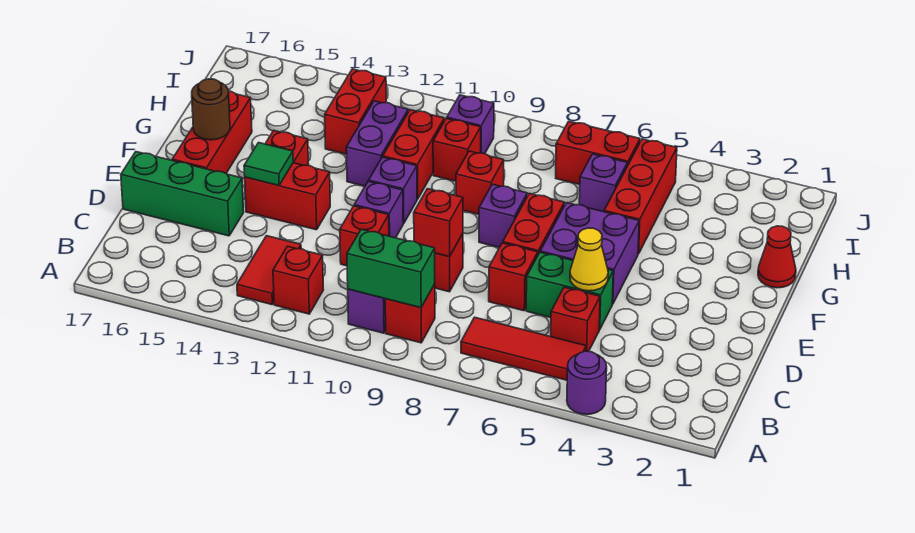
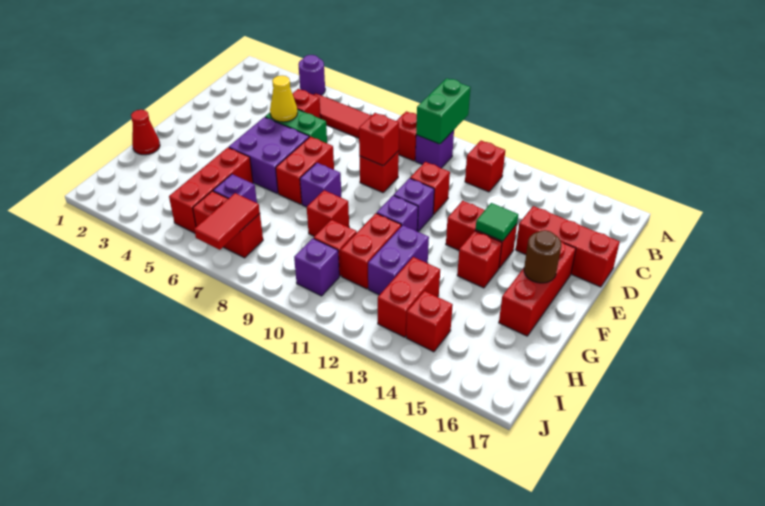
green brick B9:B10 level 2 -> green brick A10:B10 level 2
red tile B13:C13 level 1 -> red tile I7:J7 level 2
red brick D7 level 1 -> red brick I14 level 1
green brick D15:D17 level 1 -> red brick D15:D17 level 1

